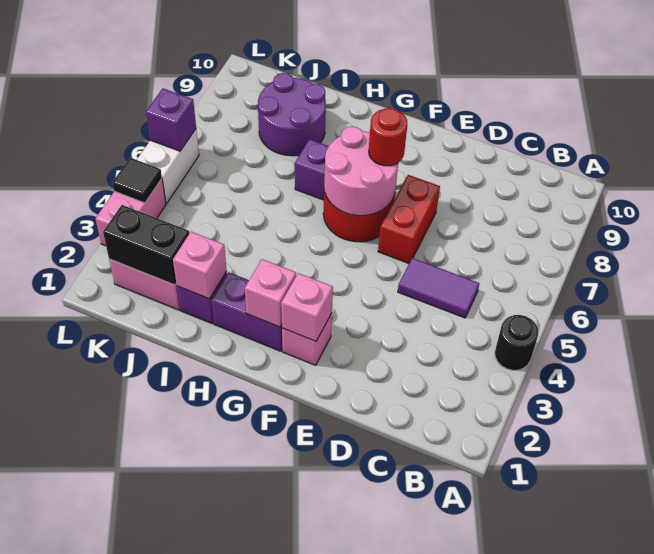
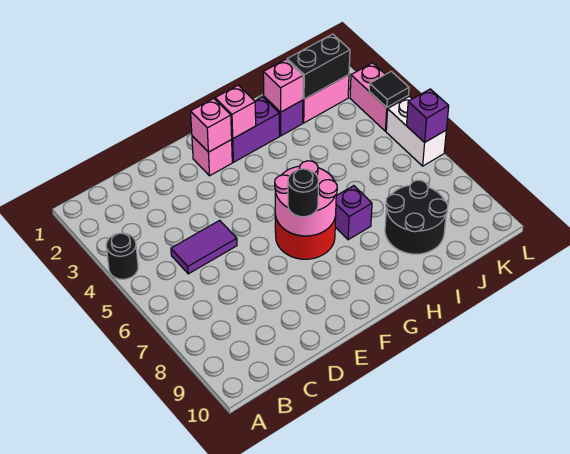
red brick E6:E7 level 1 -> none
red round brick F7 level 3 -> black round brick F7 level 3
purple round brick I8:J9 level 1 -> black round brick I8:J9 level 1

